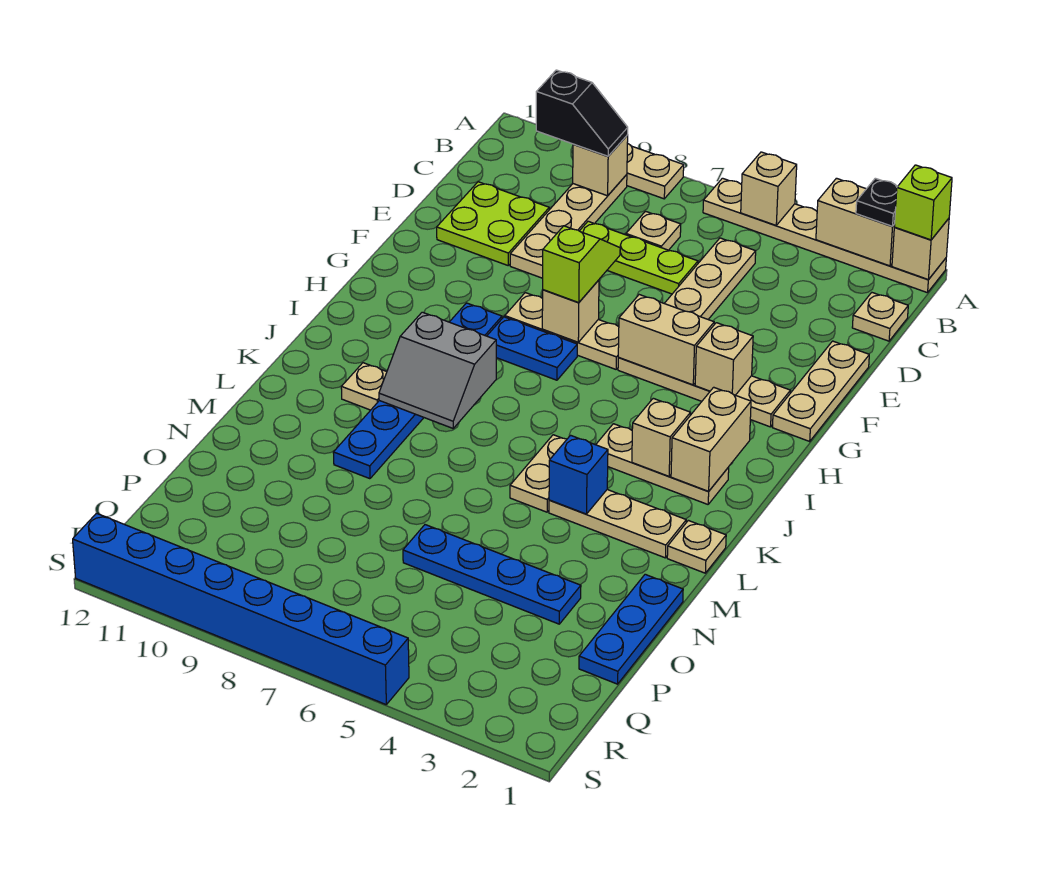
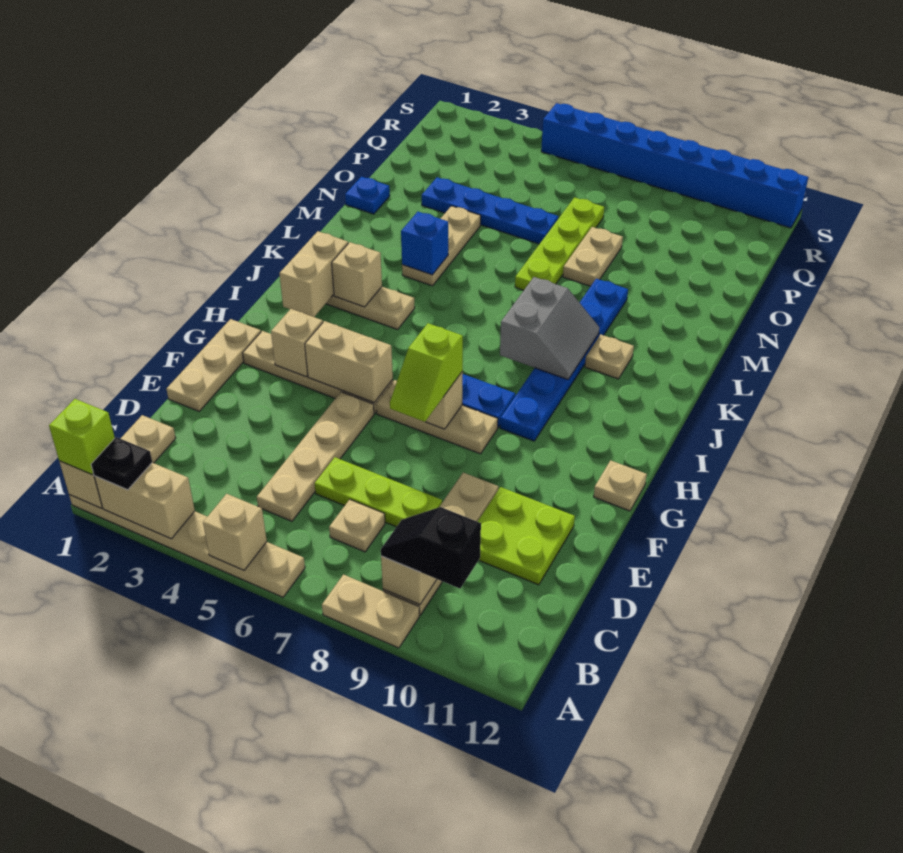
grey slope J8:K9 level 2 top J -> grey slope J8:K9 level 2 top 8
tan plate K5:L5 level 1 -> tan plate N8:O8 level 1
tan plate L1 level 1 -> tan plate G12 level 1
tan plate L2:L4 level 1 -> tan plate L4:N4 level 1
none -> lime plate M7:P7 level 1
blue plate N1:P1 level 1 -> blue plate N1 level 1

